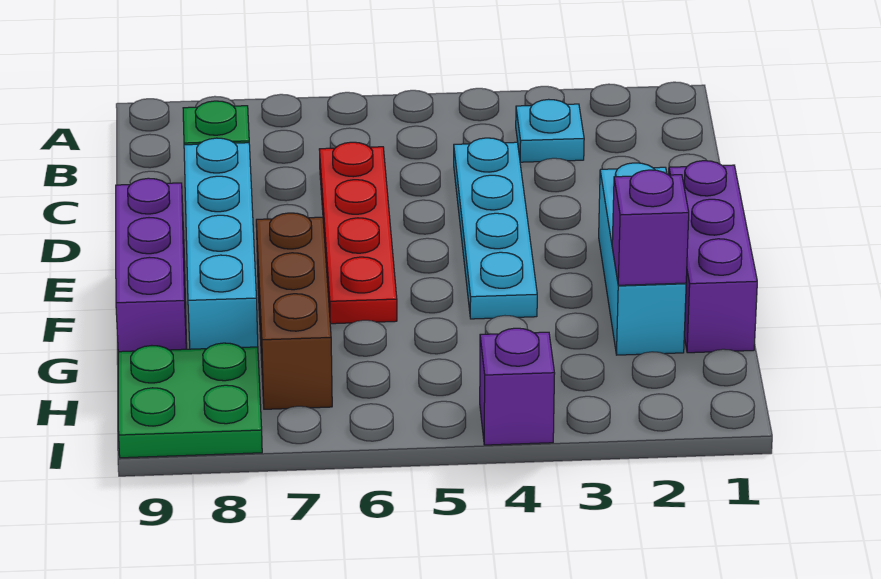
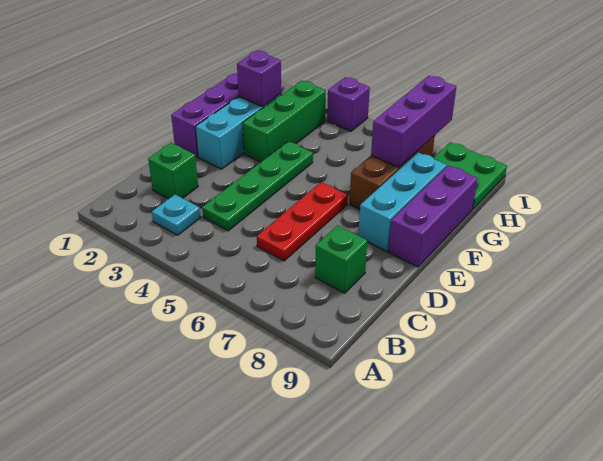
none -> green brick C2 level 1
cyan plate C4:F4 level 1 -> green plate C4:F4 level 1
red plate C6:F6 level 1 -> red plate C6:E6 level 1
cyan brick D8:G8 level 1 -> cyan brick E8:G8 level 1
none -> green brick F3:H3 level 1
none -> purple brick G7:I7 level 2

